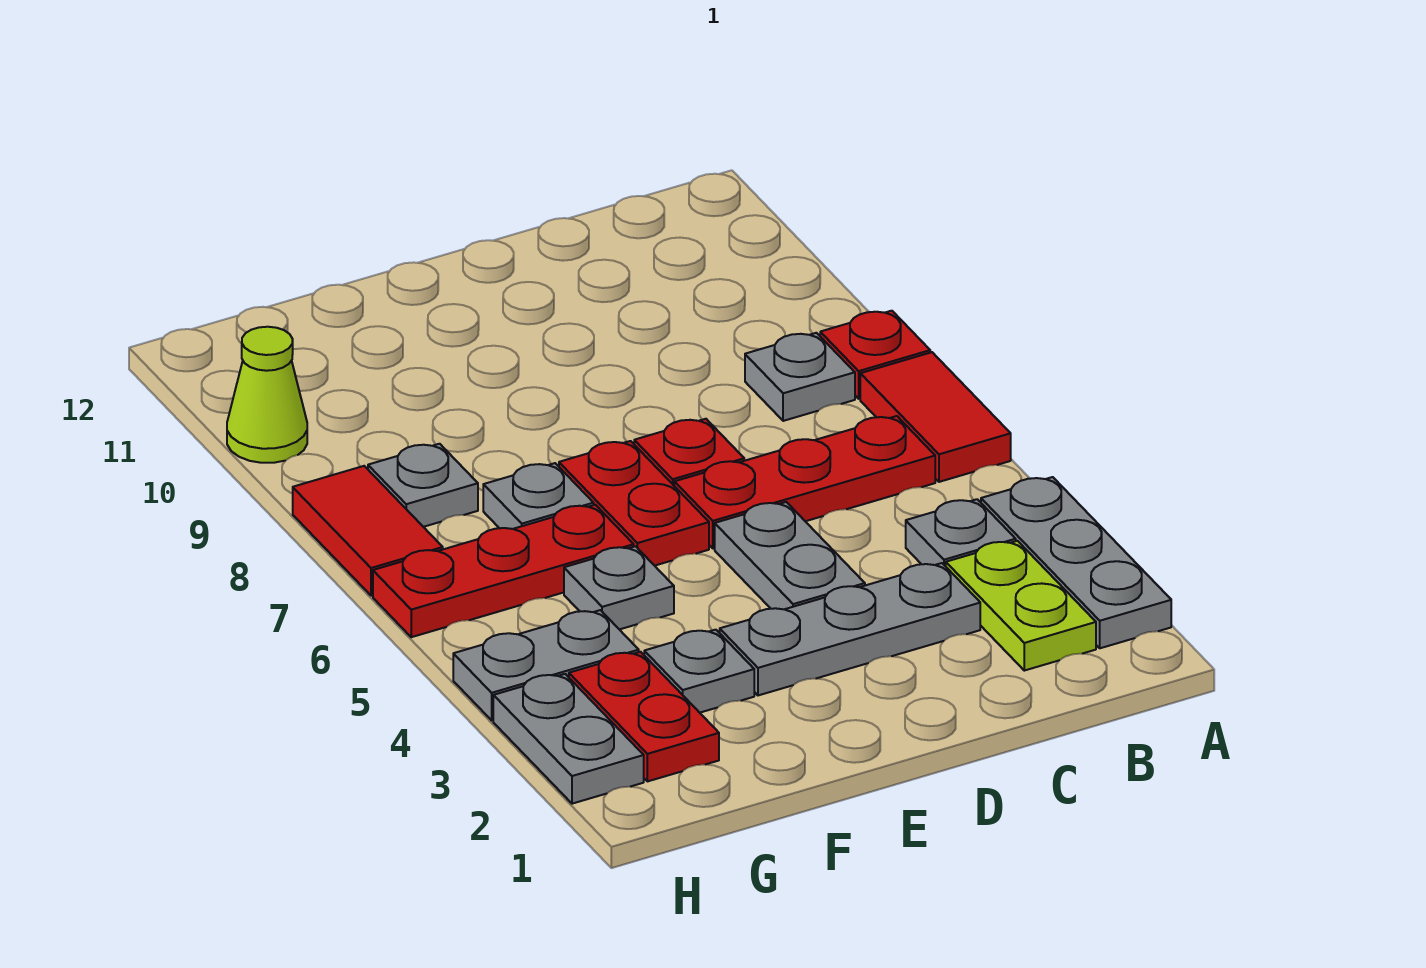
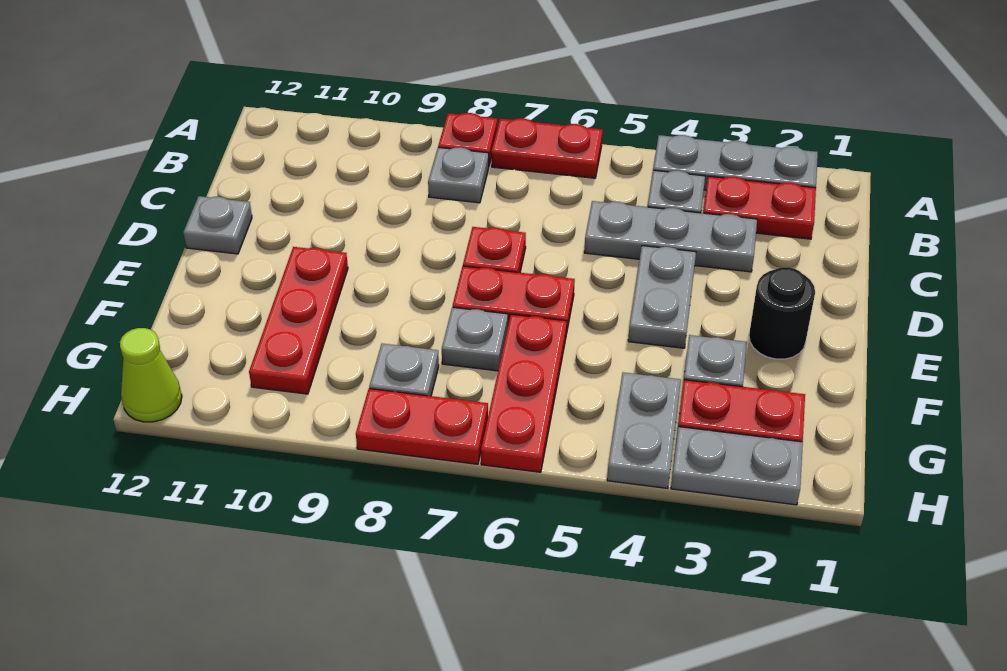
red tile A6:A7 level 1 -> red plate A6:A7 level 1
lime plate B2:B3 level 1 -> red plate B2:B3 level 1
red plate B6:D6 level 1 -> red plate E10:G10 level 1
grey plate C3:E3 level 1 -> grey plate C3:C5 level 1
grey plate D4:D5 level 1 -> grey plate D4:E4 level 1
none -> black round brick E2 level 1
grey plate F5 level 1 -> grey plate D12 level 1
red tile H7:H8 level 1 -> red plate H7:H8 level 1
lime cone H10 level 1 -> lime cone H12 level 1

